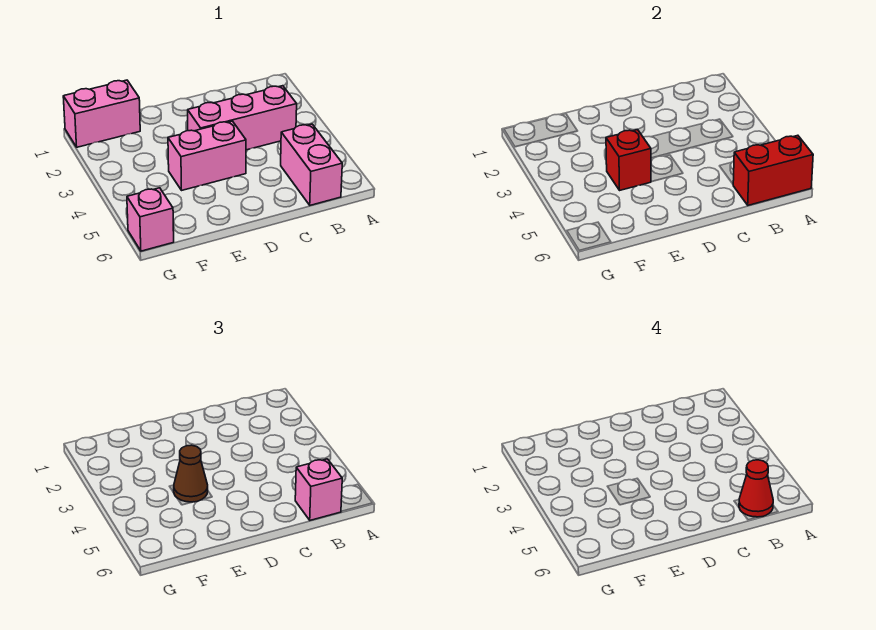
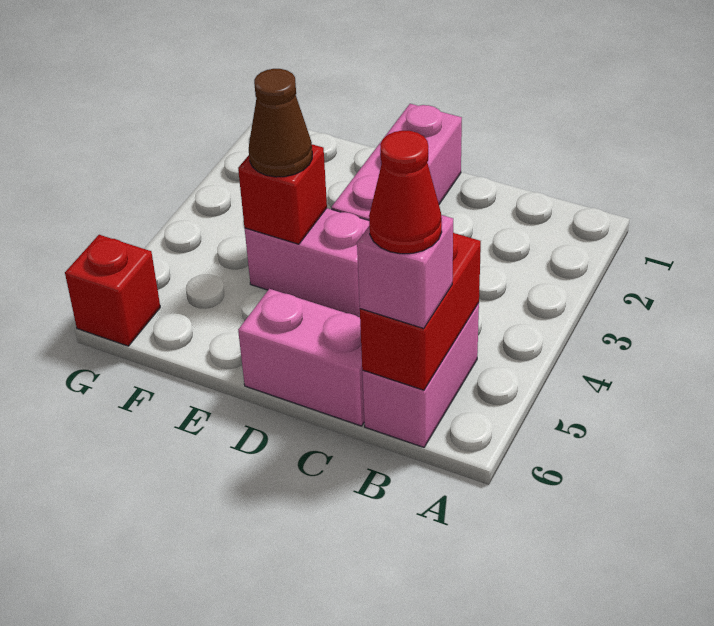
red brick A6:B6 level 2 -> red brick B5:B6 level 2
pink brick B3:D3 level 1 -> pink brick D1:D3 level 1
pink brick F1:G1 level 1 -> pink brick C6:D6 level 1
pink brick G6 level 1 -> red brick G6 level 1

